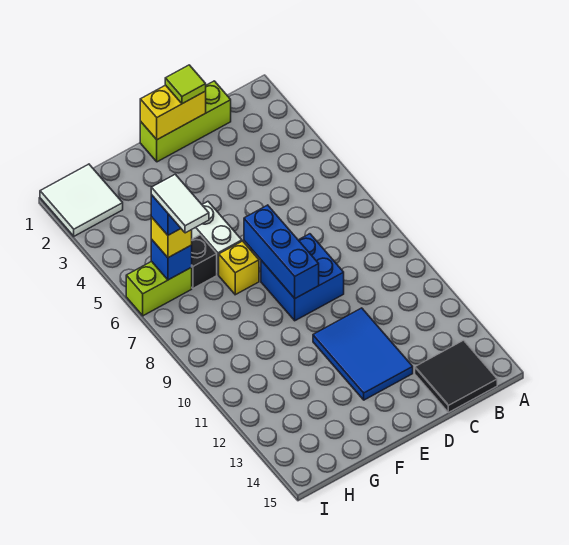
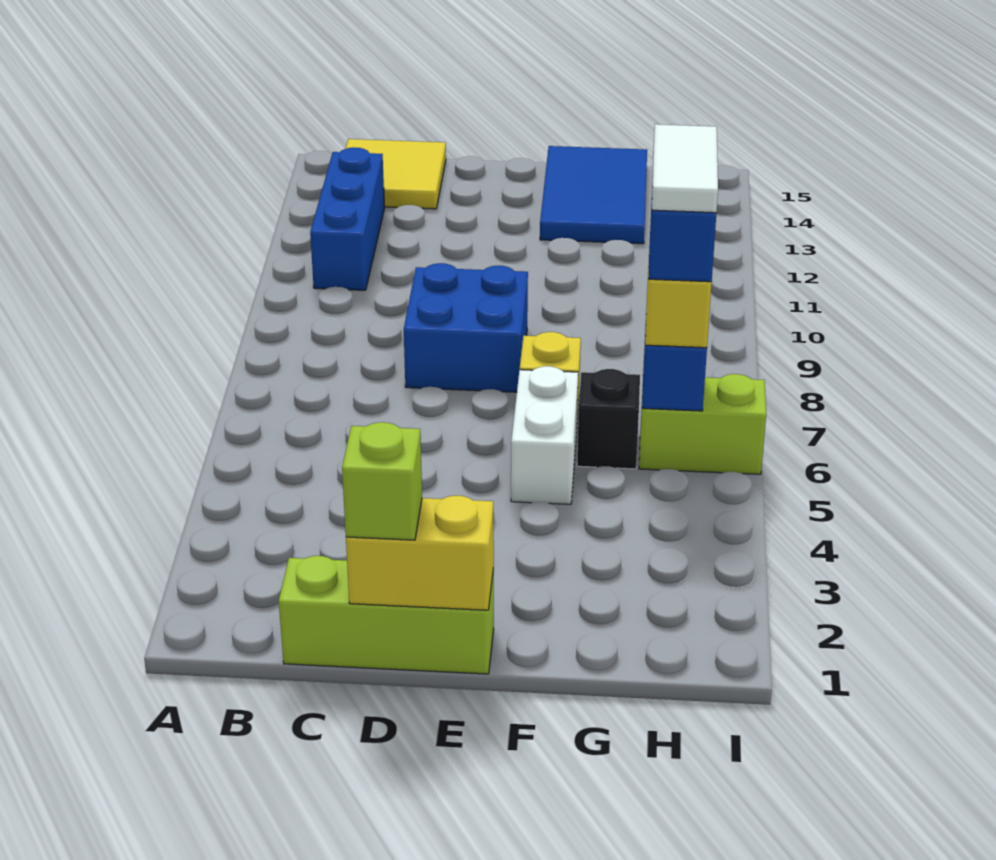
black tile B14:C15 level 1 -> yellow tile B14:C15 level 1
lime tile D1 level 3 -> lime brick D1 level 3
blue tile D11:E13 level 1 -> blue tile F13:G15 level 1
blue brick E7:E9 level 2 -> blue brick B11:B13 level 1
white tile H1:I2 level 1 -> none

